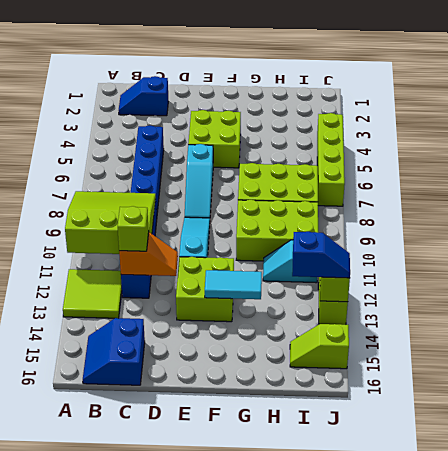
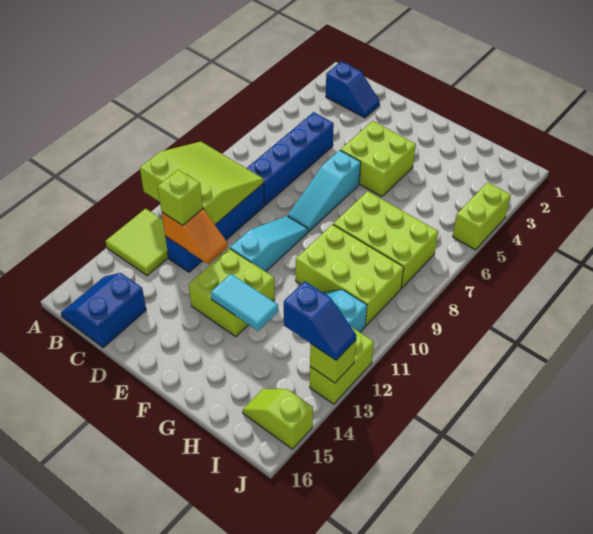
blue slope B2:C2 level 1 top C -> blue slope B2:C2 level 1 top B
lime brick J4:J7 level 1 -> lime brick J4:J5 level 1

